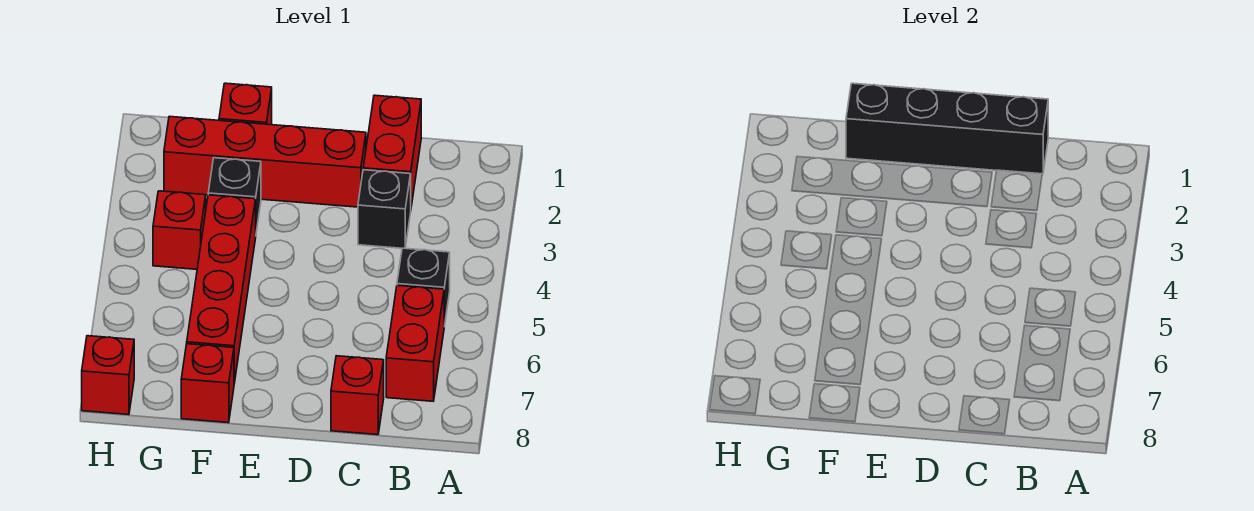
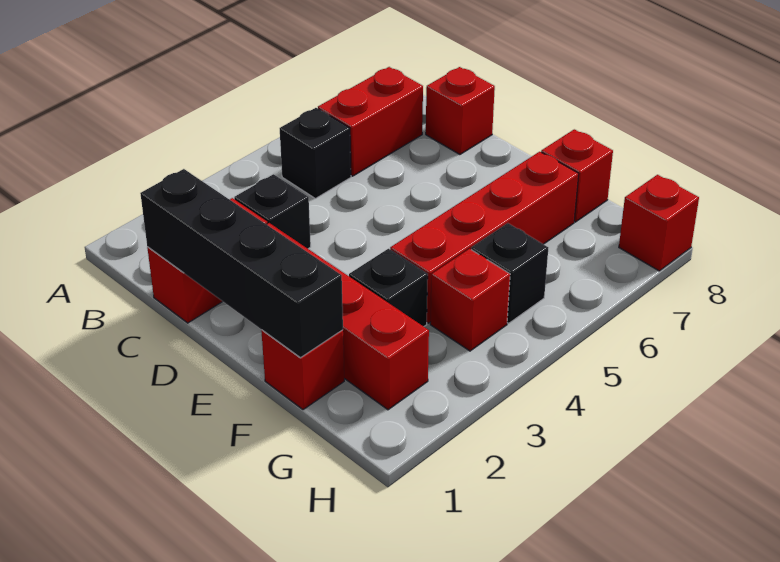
none -> black brick G5 level 1

